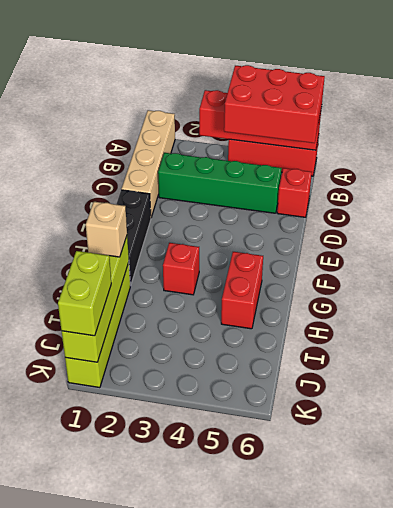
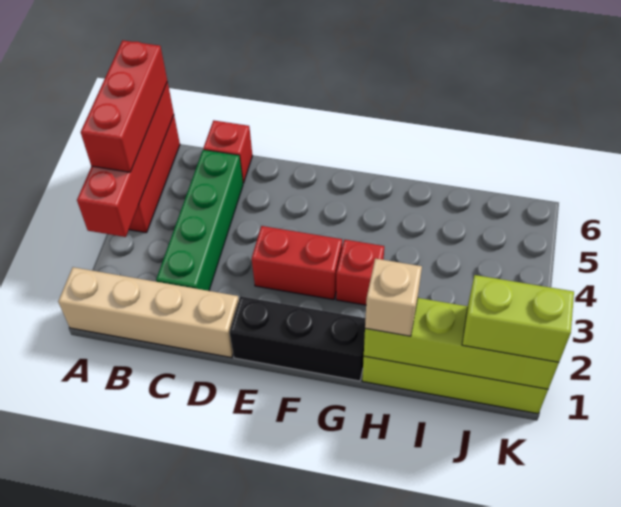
red brick A4:B6 level 3 -> red brick A4:A6 level 3
red brick G5:H5 level 1 -> red brick E3:F3 level 1

